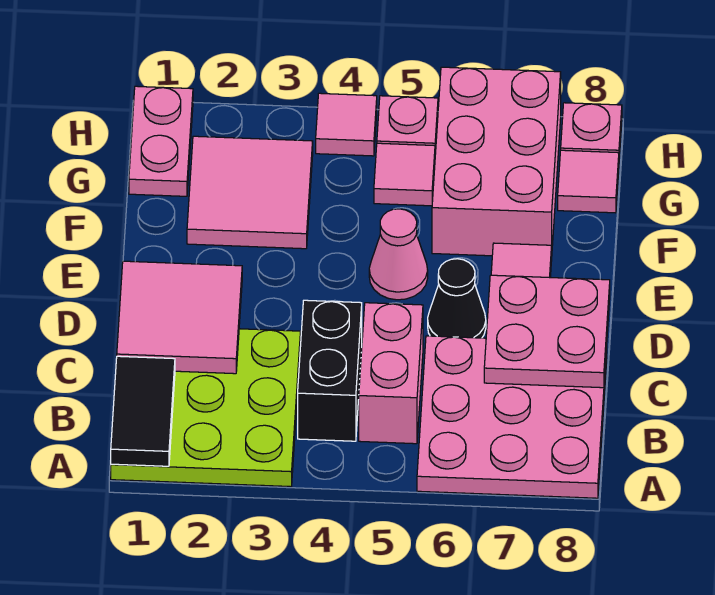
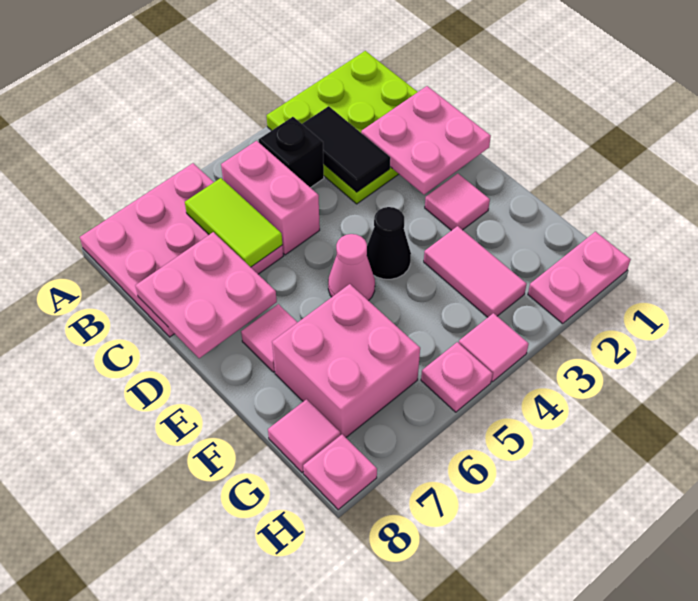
black tile A1:B1 level 2 -> black tile B3:C3 level 2
black brick B4:C4 level 1 -> black brick B4 level 1
none -> lime tile B6:C6 level 2
pink tile C1:D2 level 2 -> pink plate C1:D2 level 2
black cone D6 level 1 -> black cone E4 level 1
pink tile F2:G3 level 1 -> pink tile F3:G3 level 1
pink brick F6:H7 level 1 -> pink brick F6:G7 level 1
pink plate G1:H1 level 1 -> pink plate H1:H2 level 1
pink tile G5 level 1 -> pink tile E2 level 1

